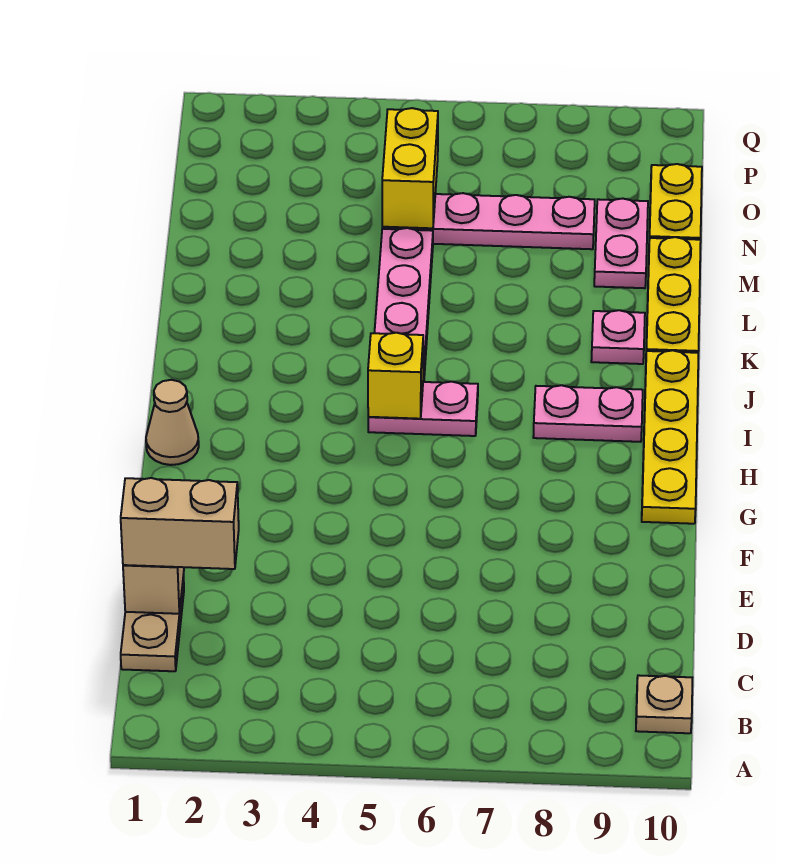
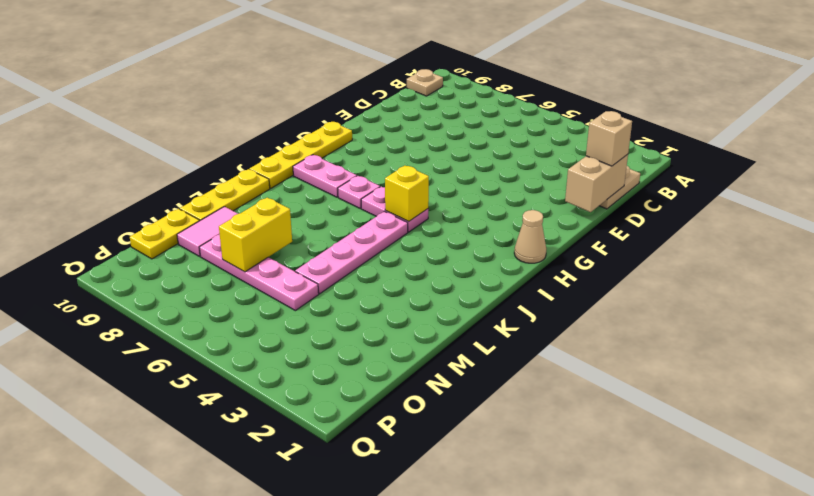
tan brick D1:D2 level 3 -> tan brick D1 level 3
pink plate K9 level 1 -> pink plate I7 level 1
pink plate M9:N9 level 1 -> pink tile M9:N9 level 1
yellow brick N5:O5 level 2 -> yellow brick M7:N7 level 2

